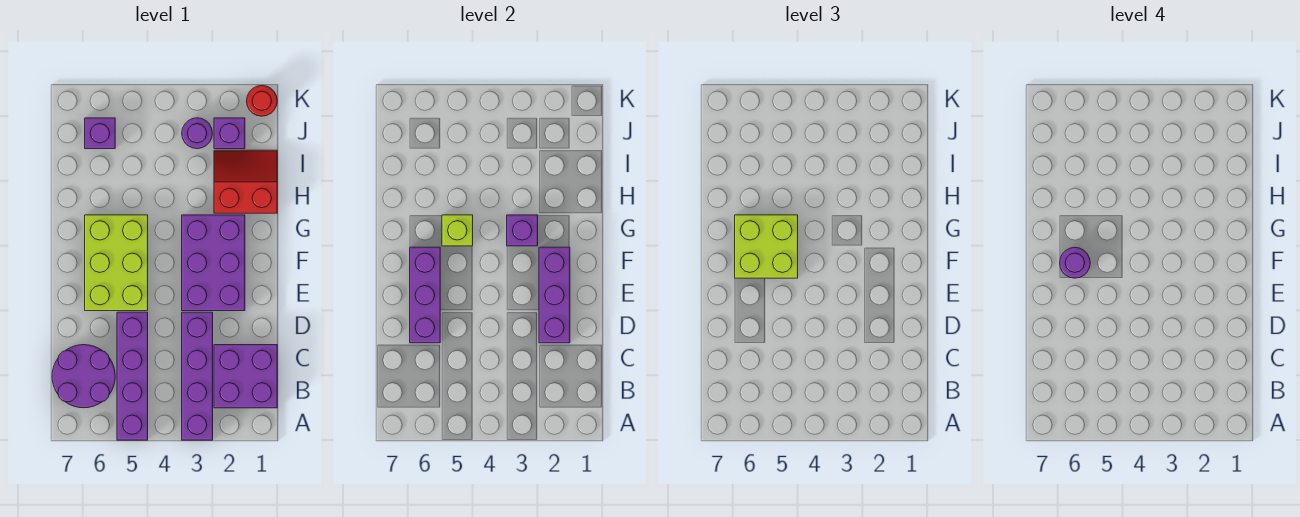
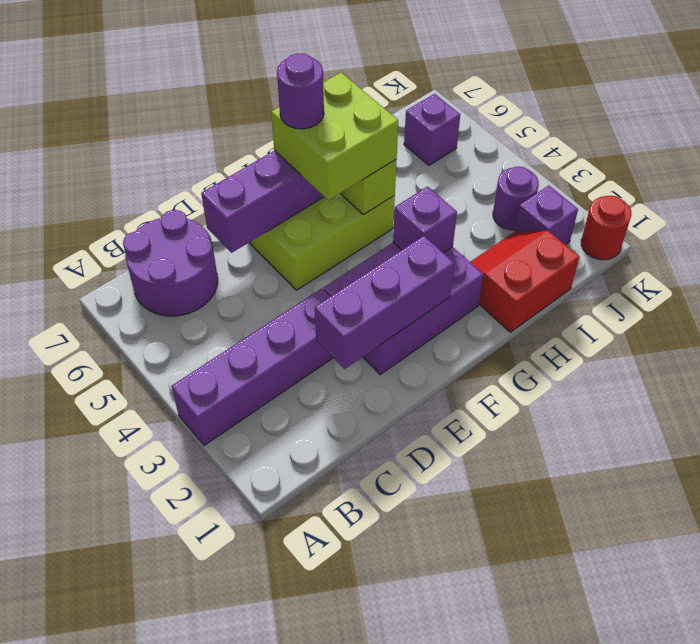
purple brick A5:D5 level 1 -> none
purple brick B1:C2 level 1 -> none
red slope H1:I2 level 1 top H -> red slope H1:I2 level 1 top 1

